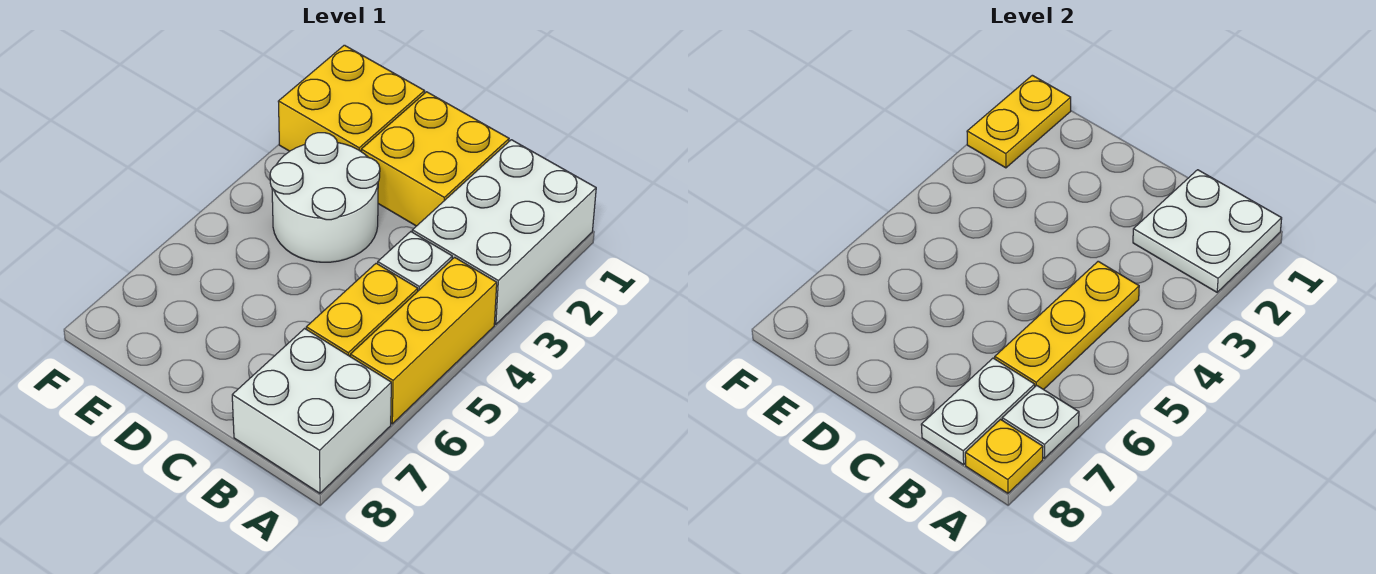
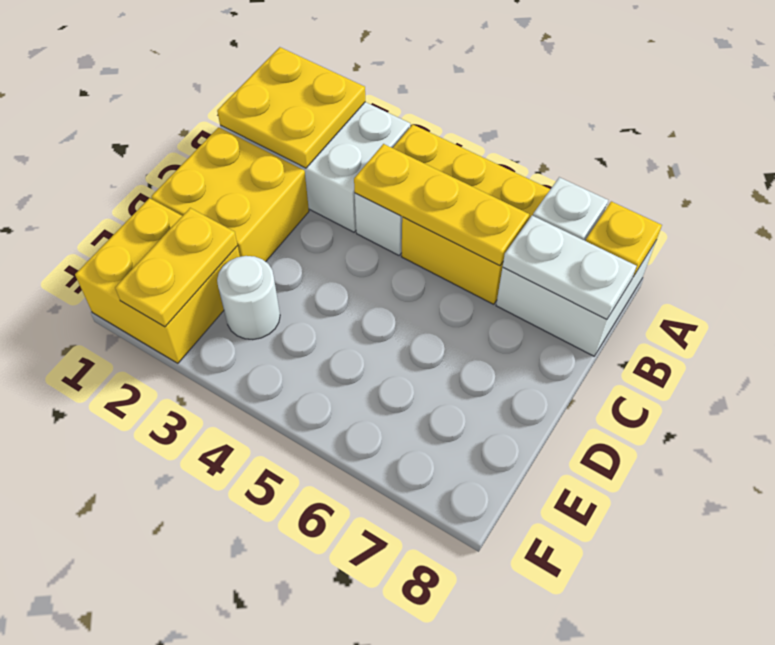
white plate A1:B2 level 2 -> yellow plate A1:B2 level 2
white round brick D3:E4 level 1 -> white round brick E3 level 1
yellow plate F1:F2 level 2 -> yellow plate E2:F2 level 2

